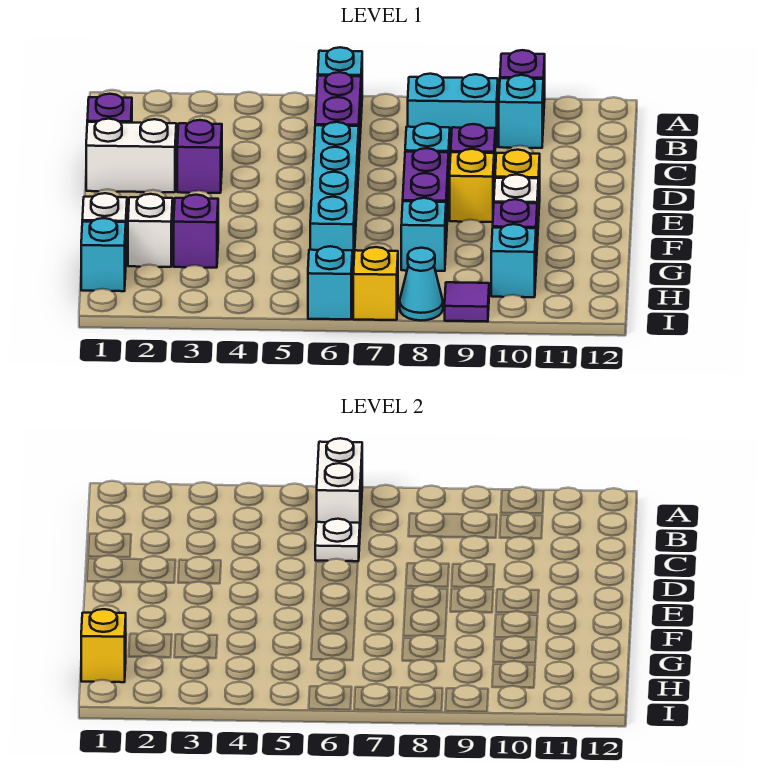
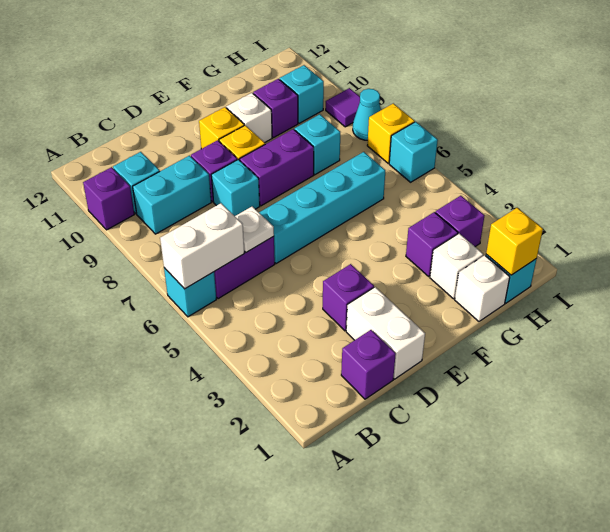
cyan brick B8:B9 level 1 -> cyan brick B9:C9 level 1
none -> purple brick H3 level 1

